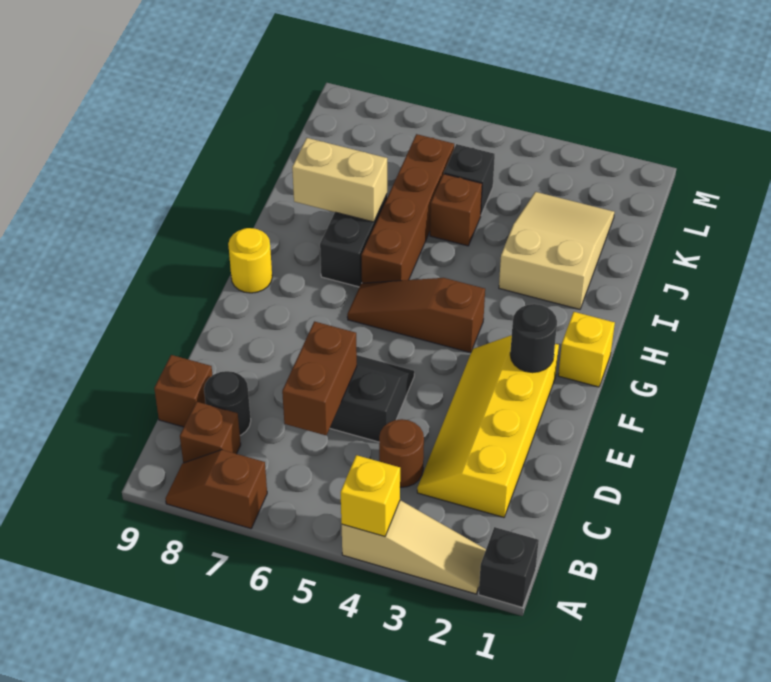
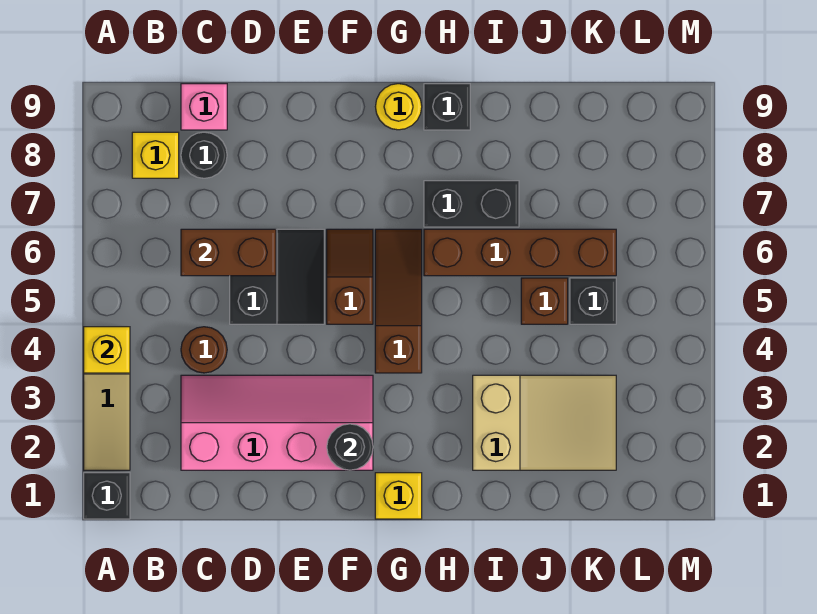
brown slope A7:A8 level 1 top 7 -> brown slope F5:F6 level 1 top 5
brown brick B8 level 1 -> yellow brick B8 level 1
yellow slope C2:F3 level 1 top 2 -> pink slope C2:F3 level 1 top 2
brown brick C9 level 1 -> pink brick C9 level 1
none -> black brick H9 level 1
tan brick I7:I8 level 2 -> none

